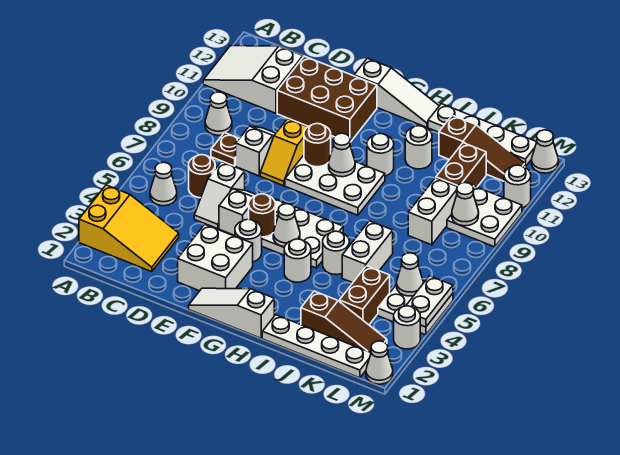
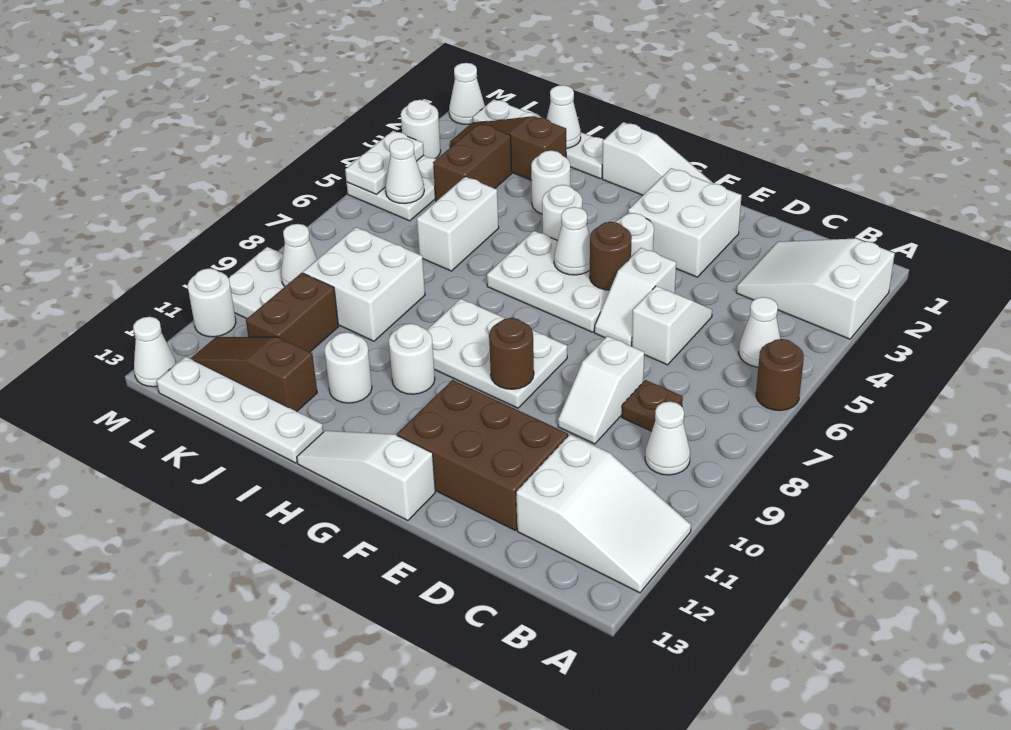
yellow slope A2:C3 level 1 top A -> white slope A2:C3 level 1 top A
brown round brick C6 level 1 -> brown round brick A6 level 1
yellow slope E8:E9 level 1 top 9 -> none
white cone G9 level 2 -> white cone J1 level 2
white round brick I5 level 1 -> white round brick I3 level 1
white brick K8:K9 level 1 -> white brick J8:K9 level 1

